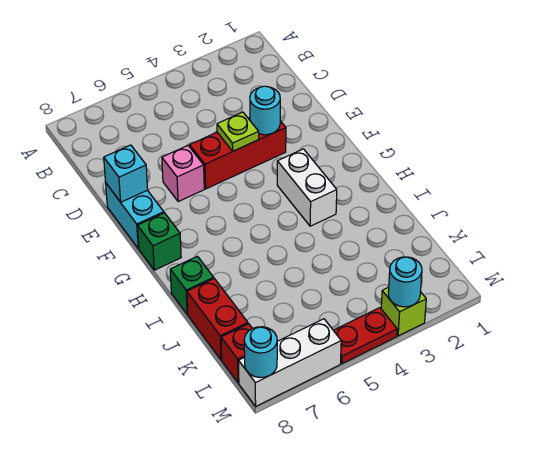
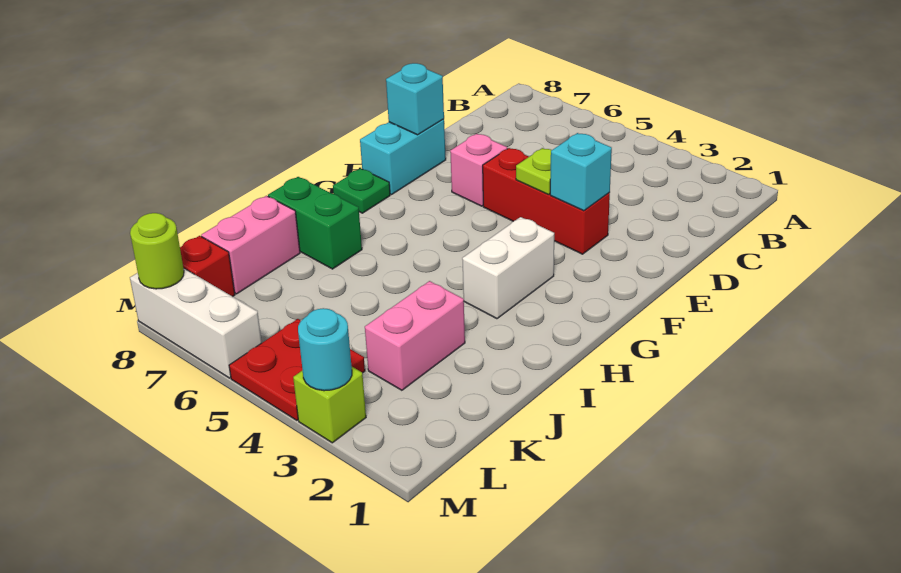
cyan round brick E3 level 2 -> cyan brick E3 level 2
green brick G8 level 1 -> green plate G8 level 1
green brick I8 level 1 -> green brick I7:I8 level 1
none -> pink brick J3:K3 level 1
red brick J8:K8 level 1 -> pink brick J8:K8 level 1
red plate M4:M5 level 1 -> red plate L4:M5 level 1
cyan round brick M8 level 2 -> lime round brick M8 level 2

